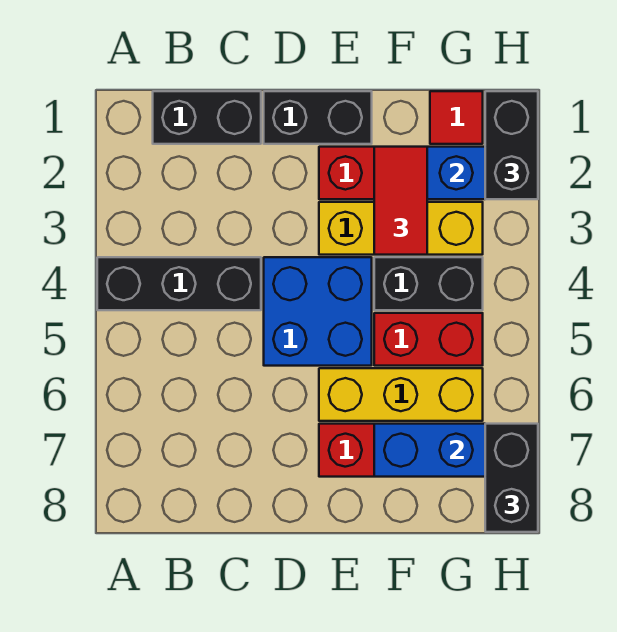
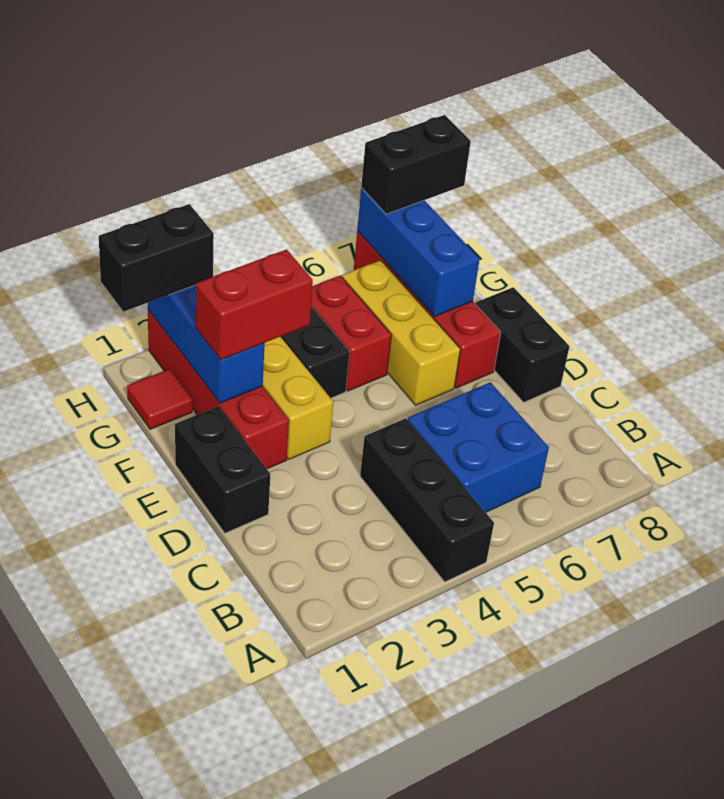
black brick B1:C1 level 1 -> black brick D8:E8 level 1
blue brick D4:E5 level 1 -> blue brick B5:C6 level 1
red tile F2:F3 level 3 -> red brick F2:F3 level 3

